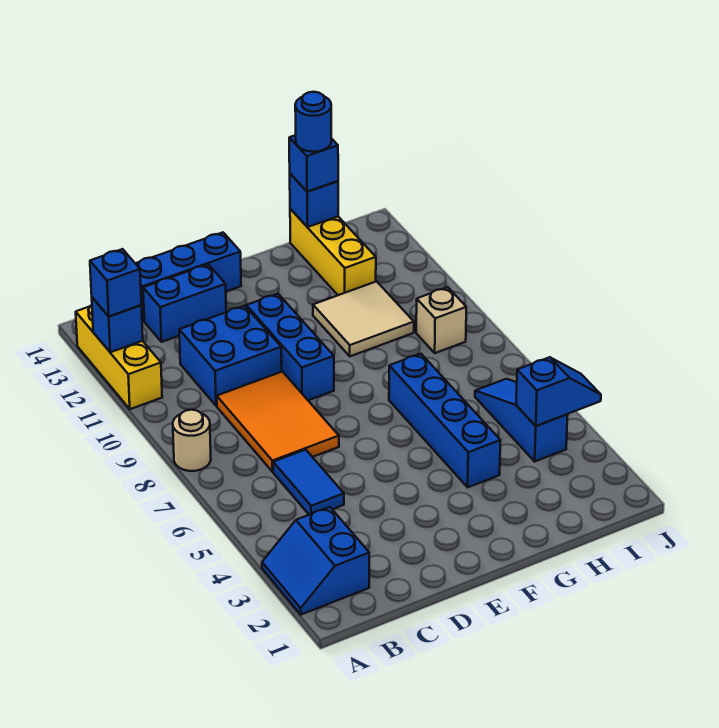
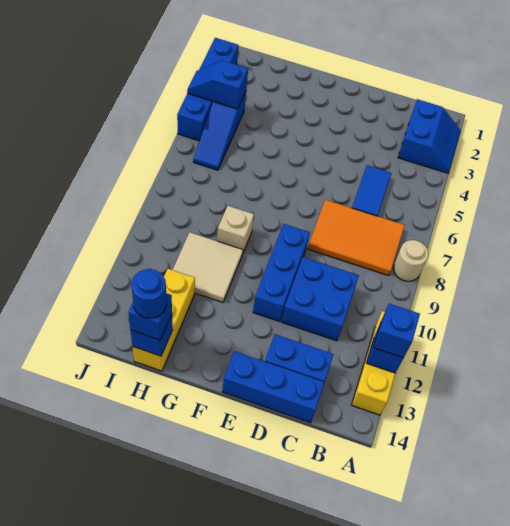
orange tile C7:D9 level 1 -> orange tile B7:D8 level 1
blue brick G4:G7 level 1 -> blue brick J2:J5 level 1
tan brick I9 level 1 -> tan brick G9 level 1

